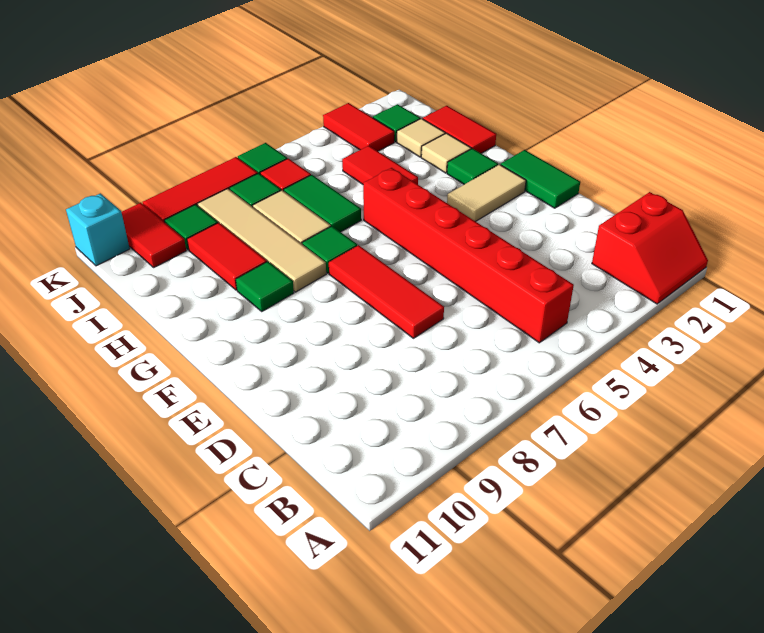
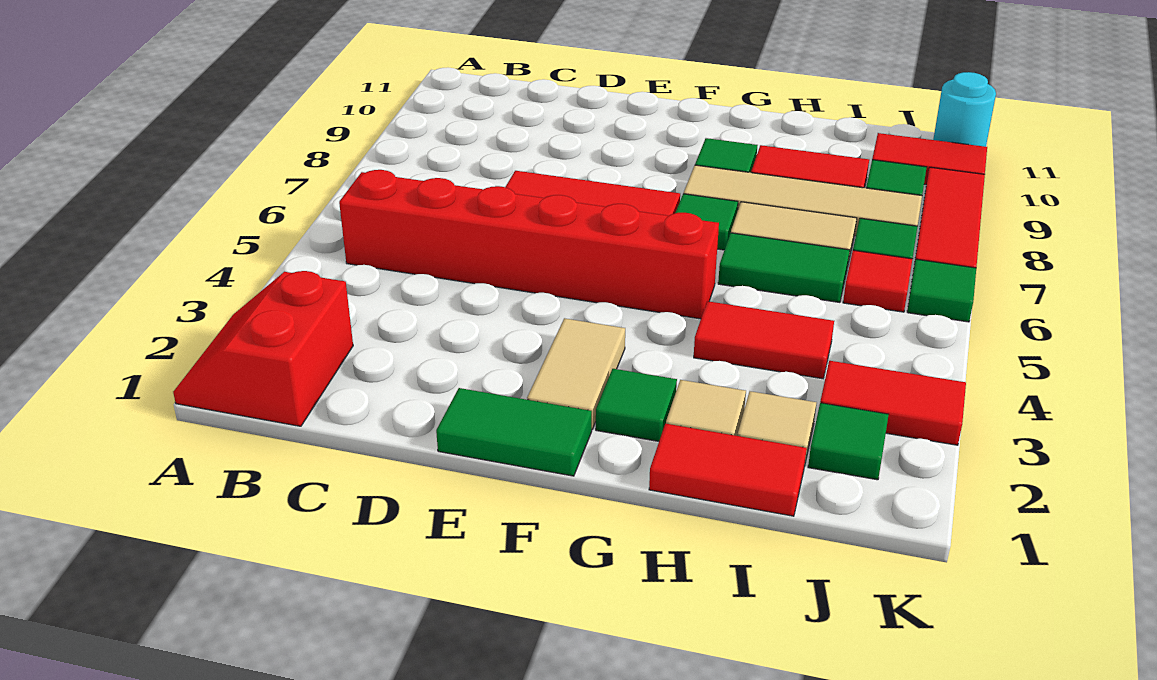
cyan brick K11 level 1 -> cyan round brick K11 level 1

